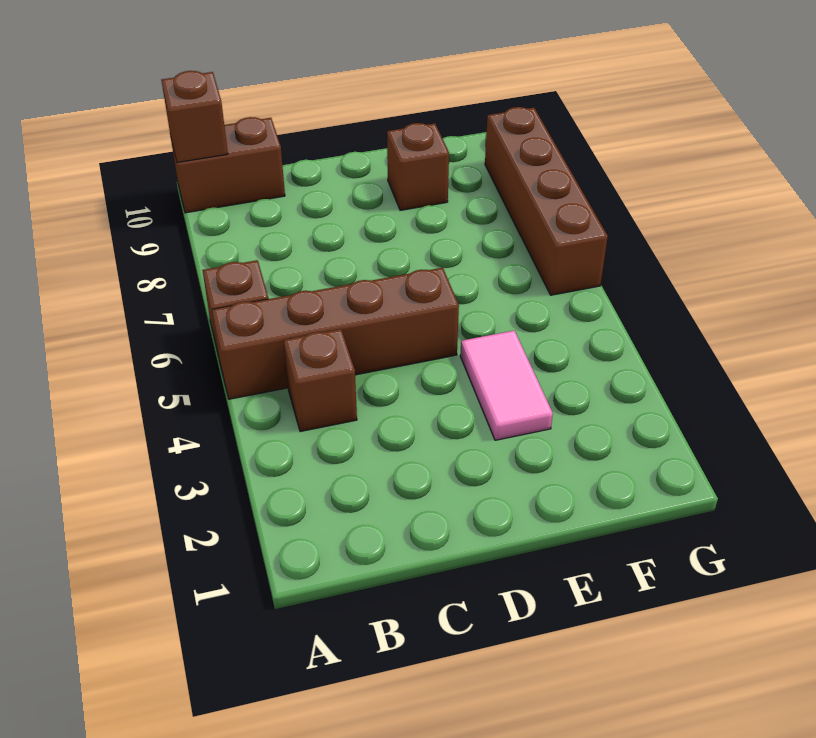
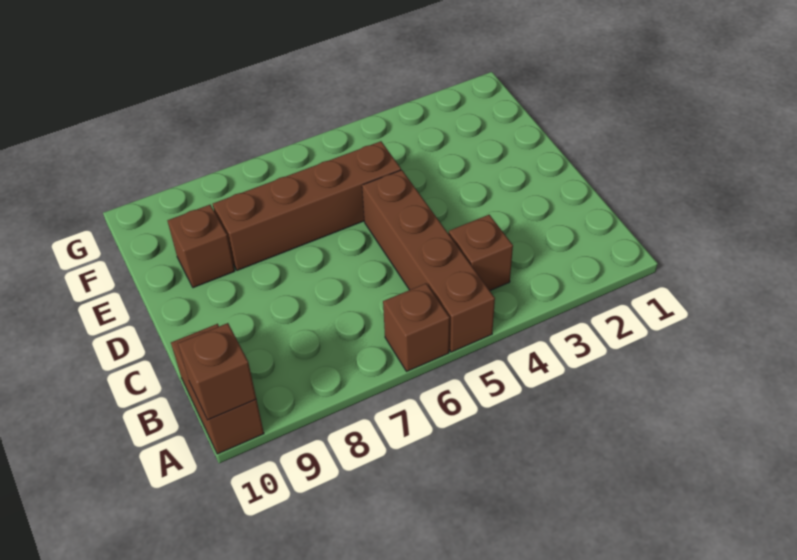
pink tile E3:E4 level 1 -> none
brown brick G6:G9 level 1 -> brown brick E5:E8 level 1

